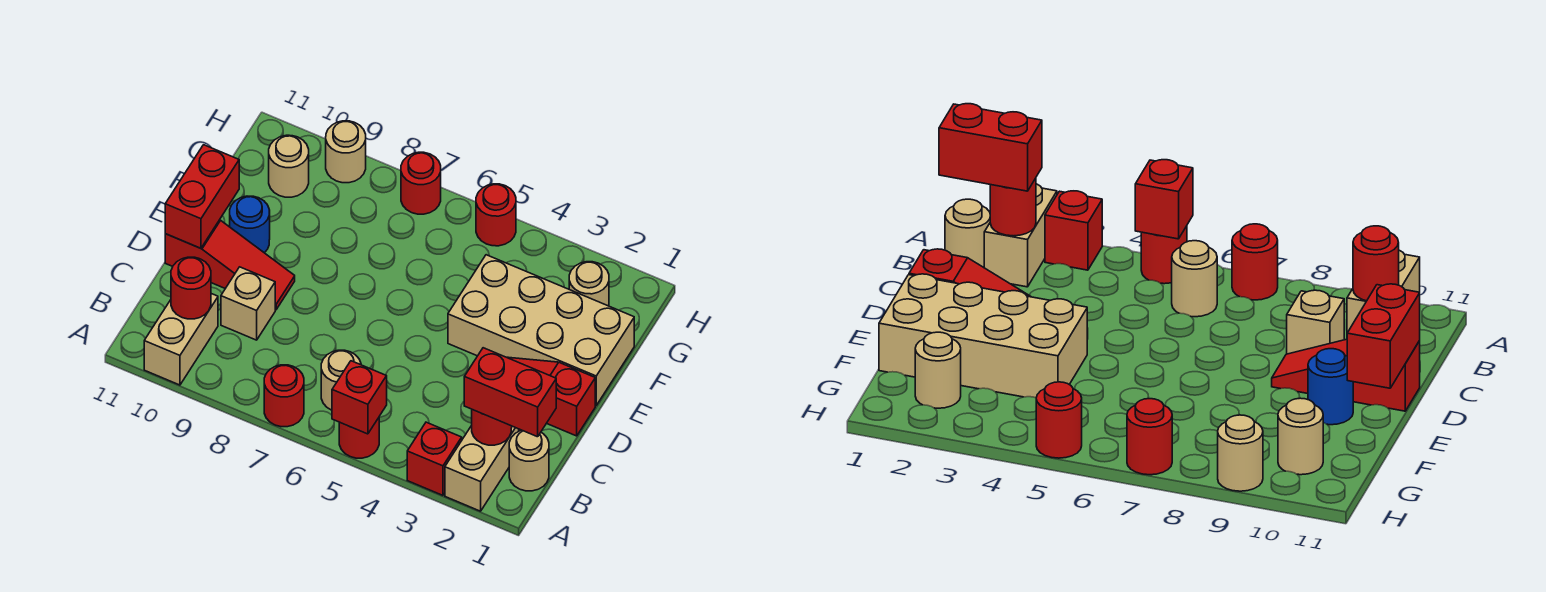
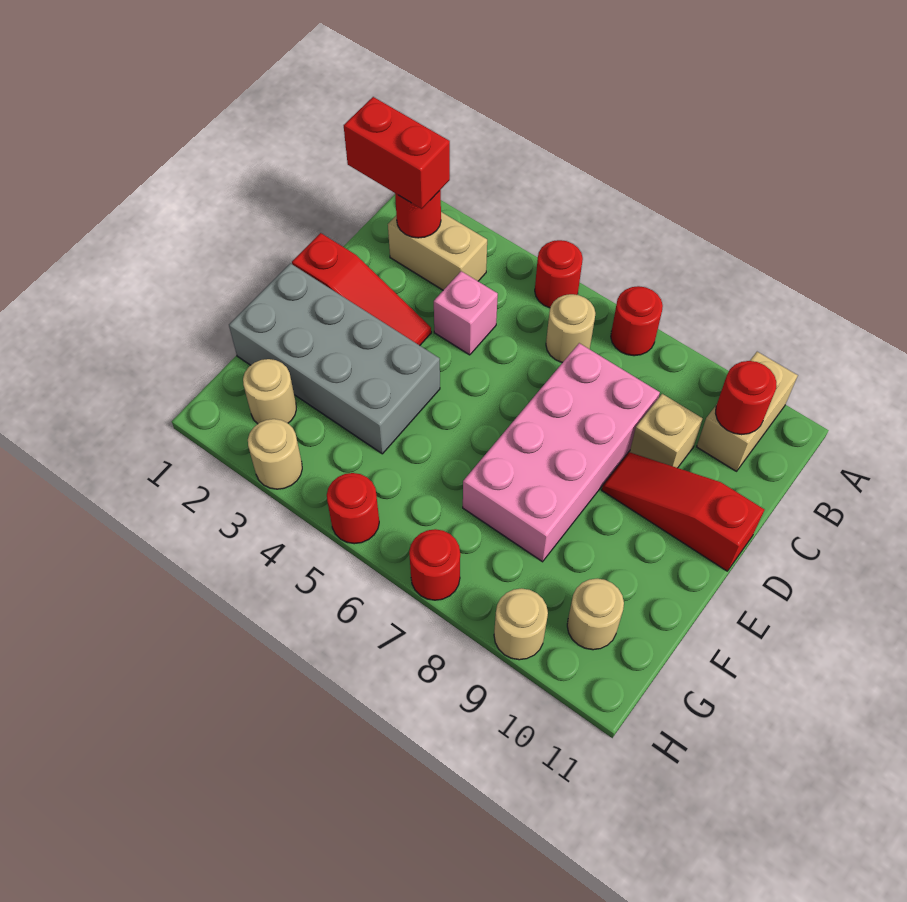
tan brick A2:B2 level 1 -> tan brick B2:B3 level 1
red brick A3 level 1 -> none
red brick A5 level 2 -> none
tan round brick B1 level 1 -> tan round brick H3 level 1
none -> pink brick C4 level 1
none -> pink brick C7:F8 level 1
red brick D11:E11 level 2 -> none
tan brick E1:F4 level 1 -> grey brick E1:F4 level 1
blue round brick E10 level 1 -> none

